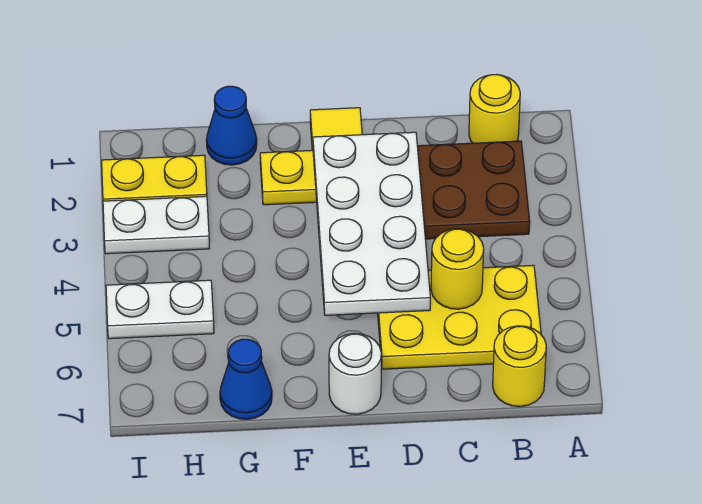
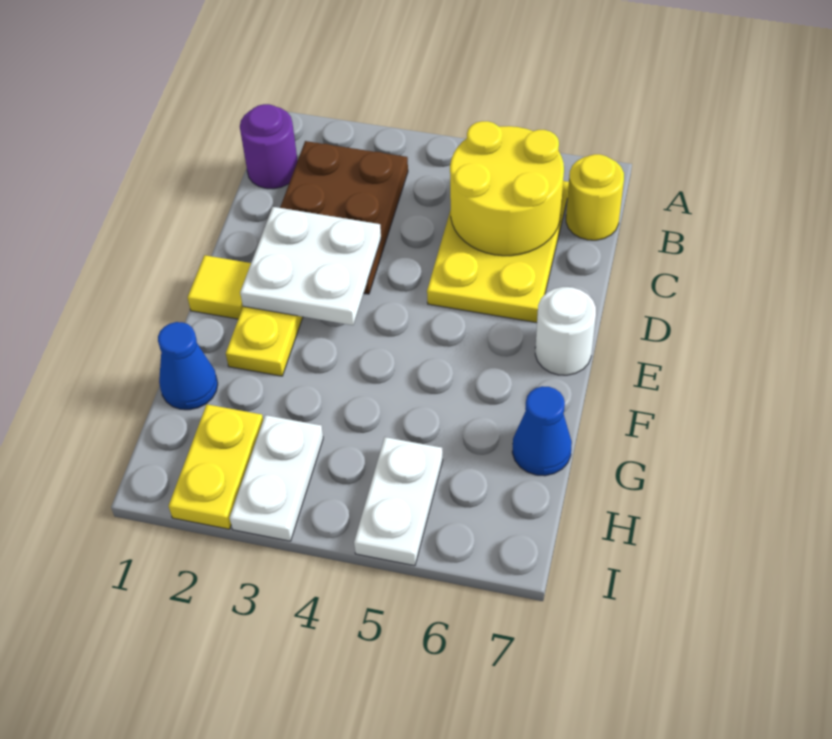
yellow round brick B1 level 1 -> purple round brick B1 level 1
yellow round brick C5 level 2 -> yellow round brick B5:C6 level 2
white plate D2:E5 level 2 -> white plate D2:E3 level 2

